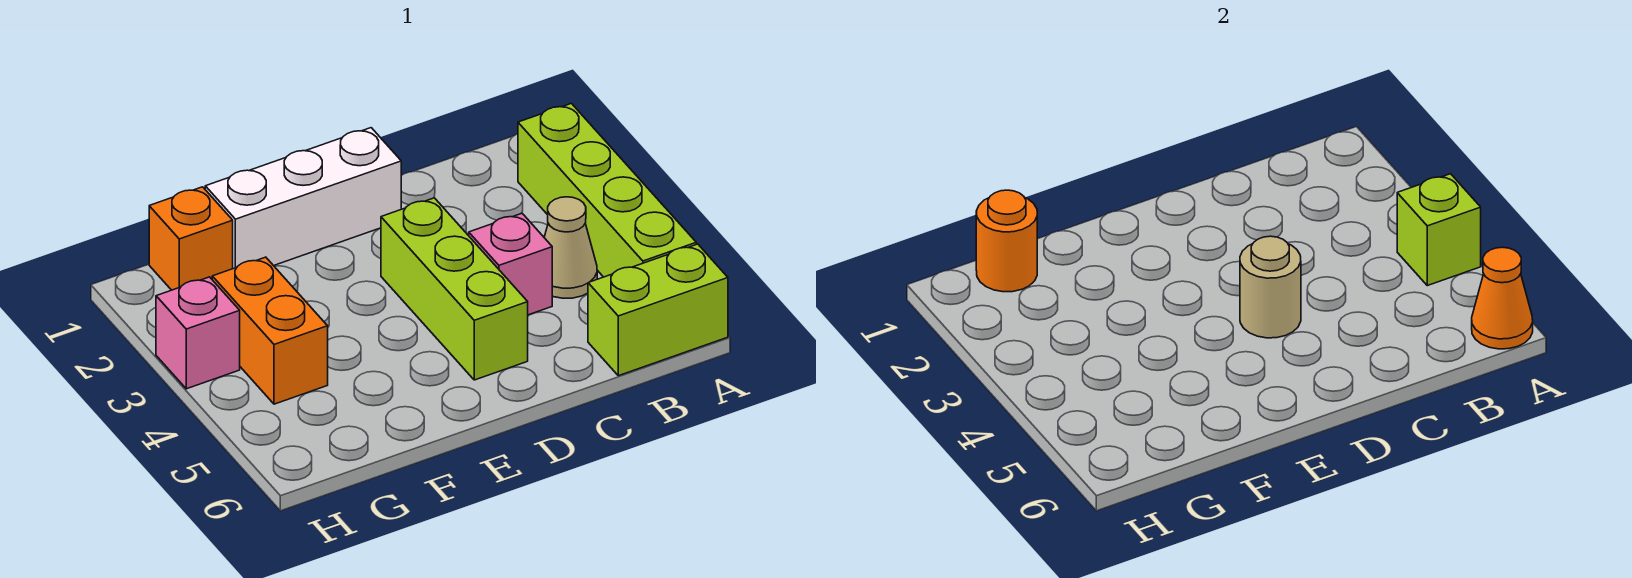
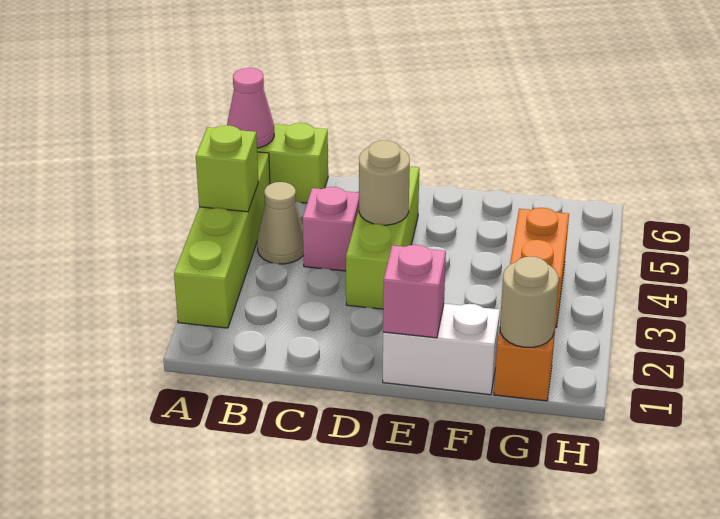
orange cone A6 level 2 -> pink cone A6 level 2
white brick D1:F1 level 1 -> white brick E1:F1 level 1
orange round brick G1 level 2 -> tan round brick G1 level 2
pink brick H3 level 1 -> pink brick E1 level 2

